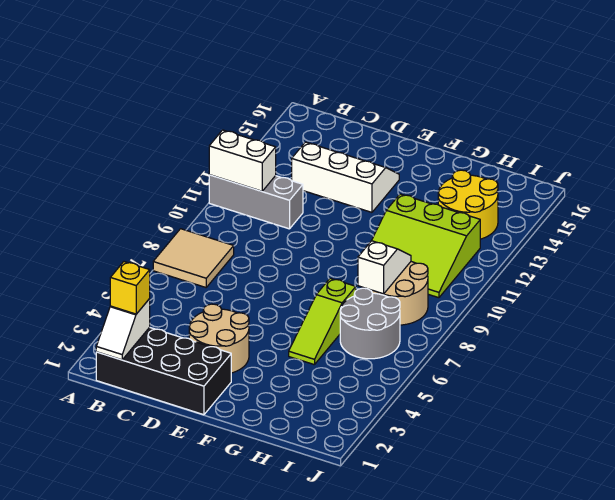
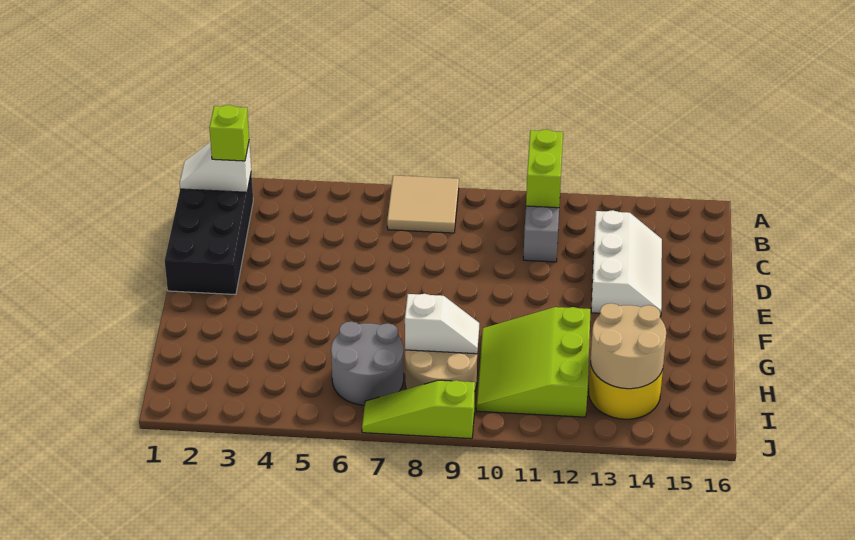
white brick A11:B11 level 2 -> lime brick A11:B11 level 2
yellow brick B2 level 3 -> lime brick B2 level 3
tan round brick D3:E4 level 1 -> tan round brick H13:I14 level 2
lime slope G5:G7 level 1 top 7 -> lime slope J7:J9 level 1 top 9

